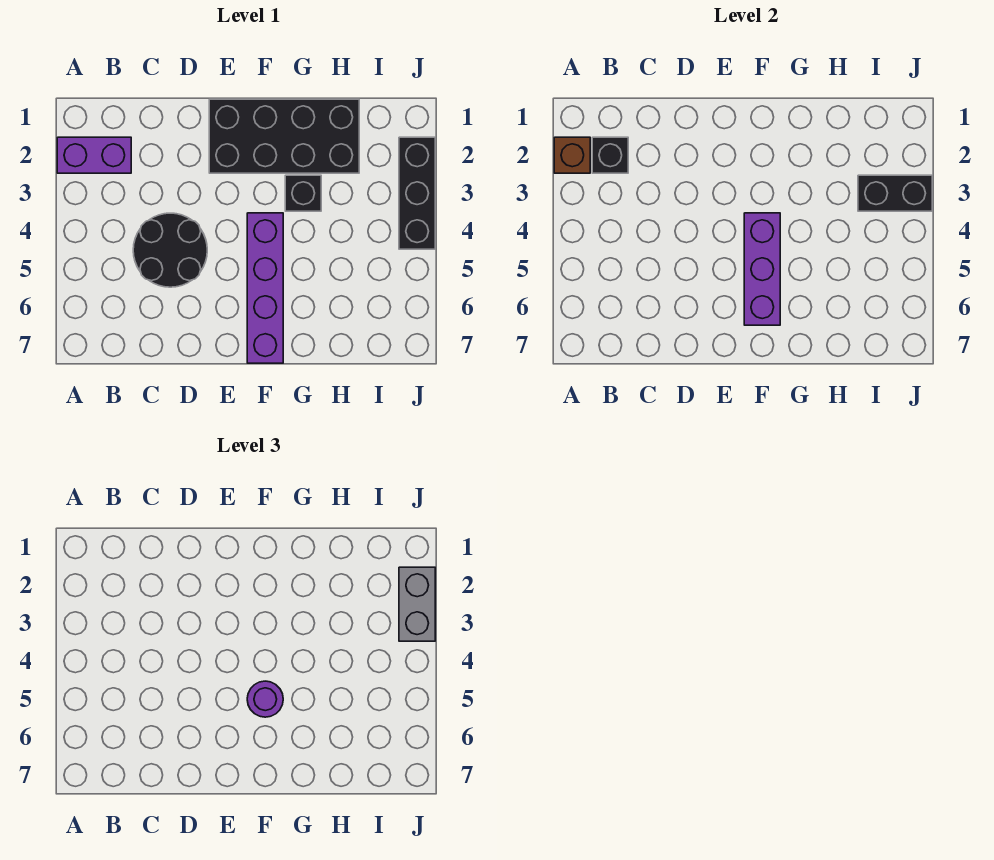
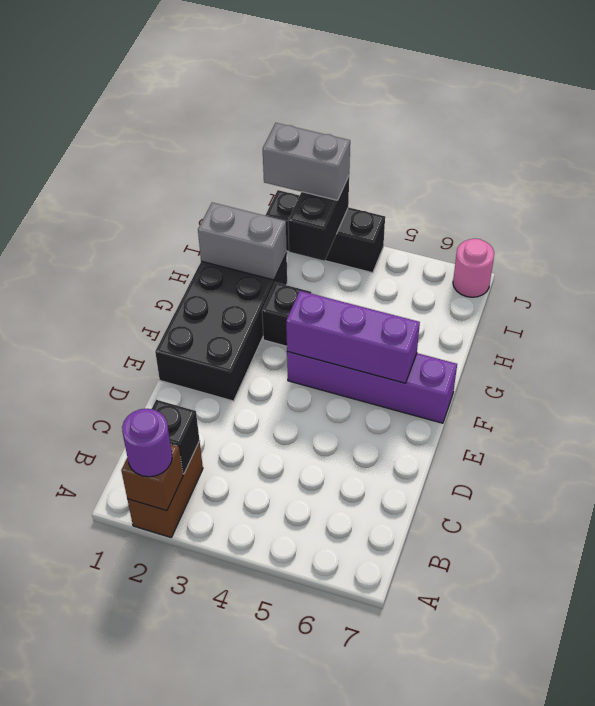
purple brick A2:B2 level 1 -> brown brick A2:B2 level 1
black round brick C4:D5 level 1 -> none
purple round brick F5 level 3 -> purple round brick A2 level 3
none -> grey brick H1:H2 level 2
none -> pink round brick J7 level 1

